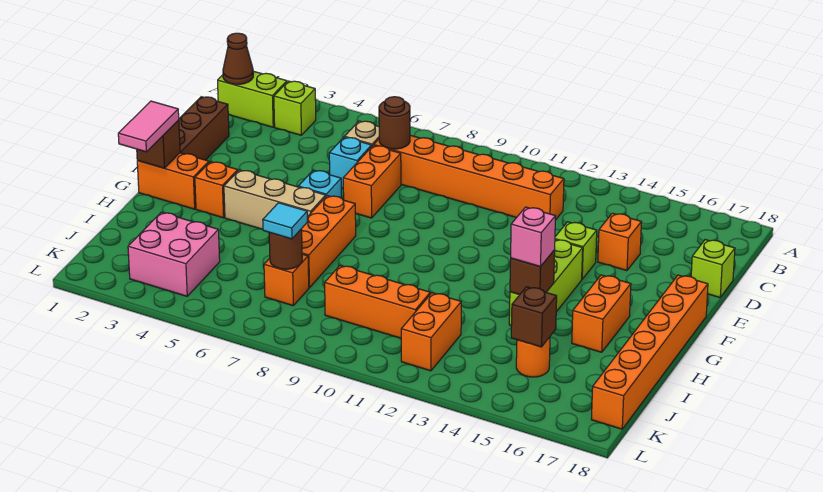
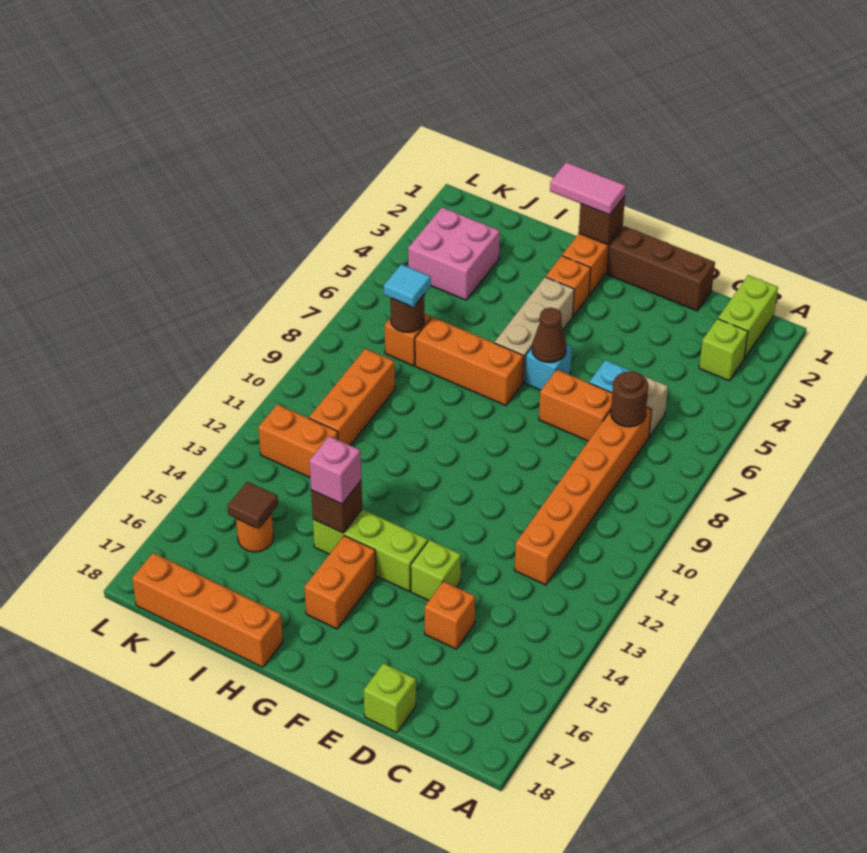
brown cone B1 level 2 -> brown cone F6 level 2
orange brick F18:K18 level 1 -> orange brick H18:K18 level 1
orange brick G16:H16 level 1 -> orange brick G15:G16 level 1
brown brick J15 level 2 -> brown tile J15 level 2

